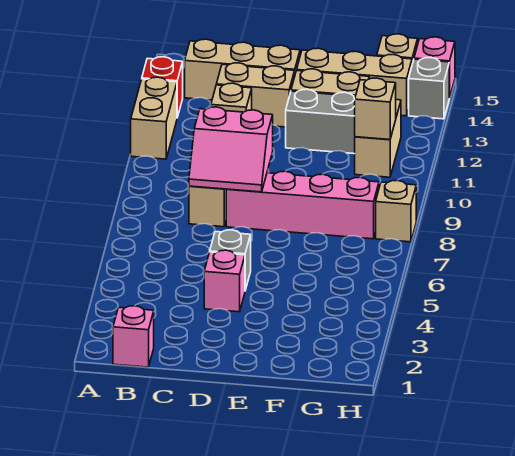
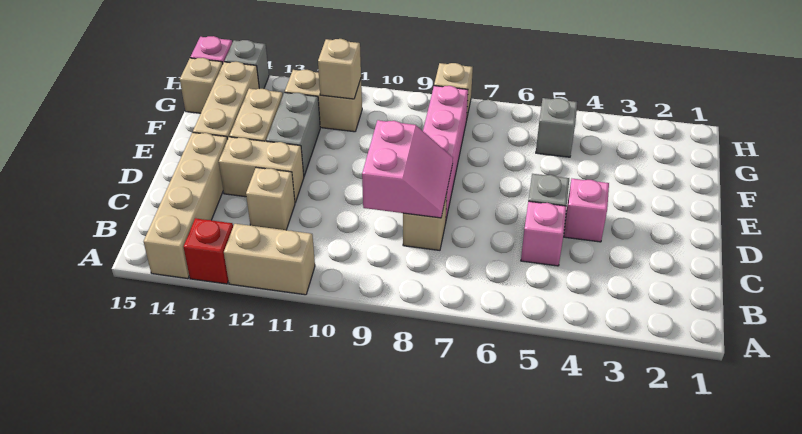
pink brick B1 level 1 -> pink brick C5 level 1
tan brick B14:D14 level 1 -> tan brick A14:D14 level 1
tan brick C13:D13 level 1 -> tan brick D12:D13 level 1
none -> grey brick G5 level 1

